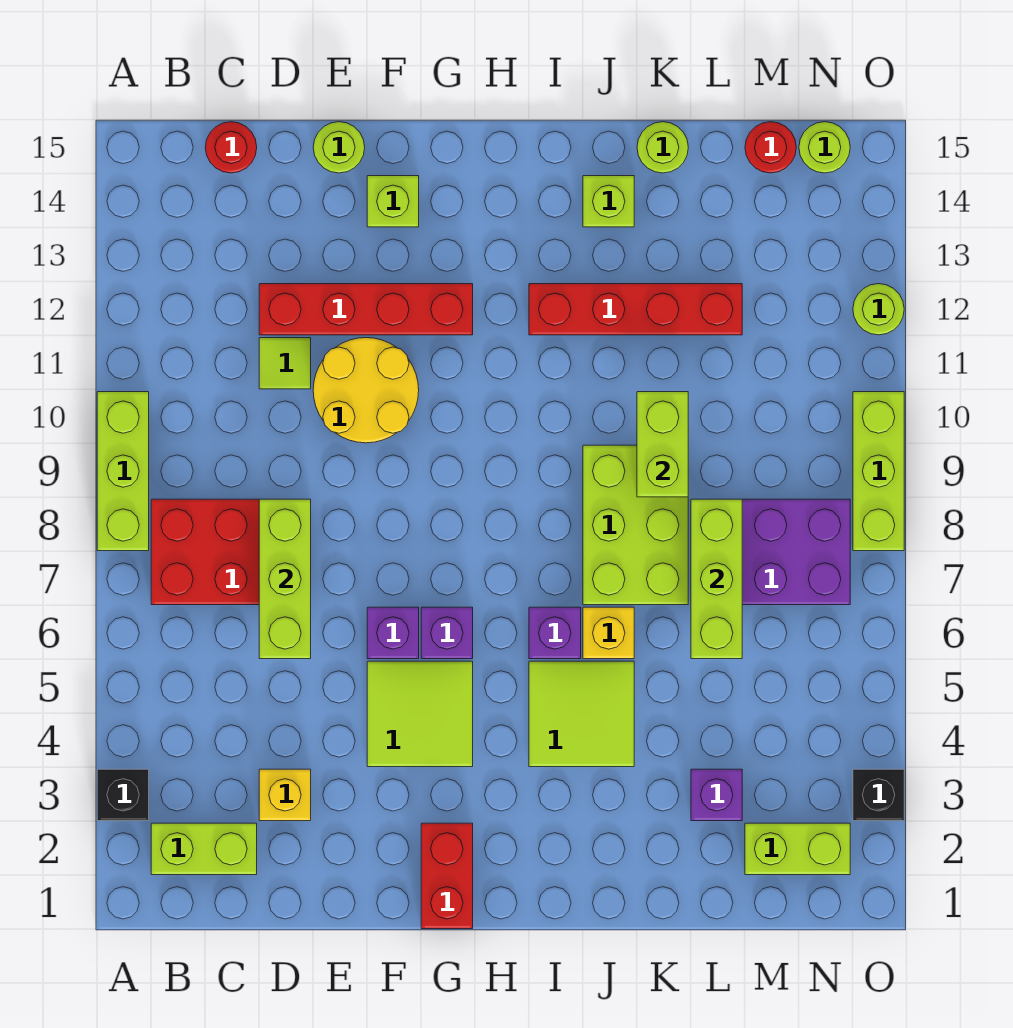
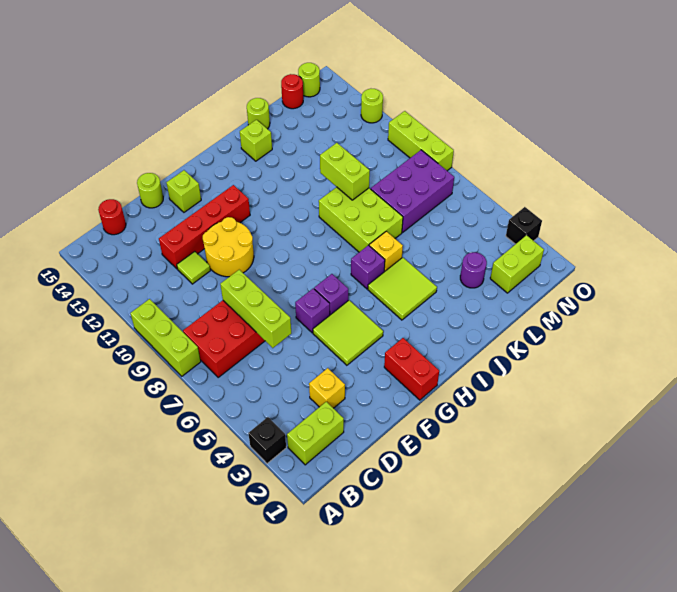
red brick I12:L12 level 1 -> none
purple brick L3 level 1 -> purple round brick L3 level 1
lime brick L6:L8 level 2 -> none

